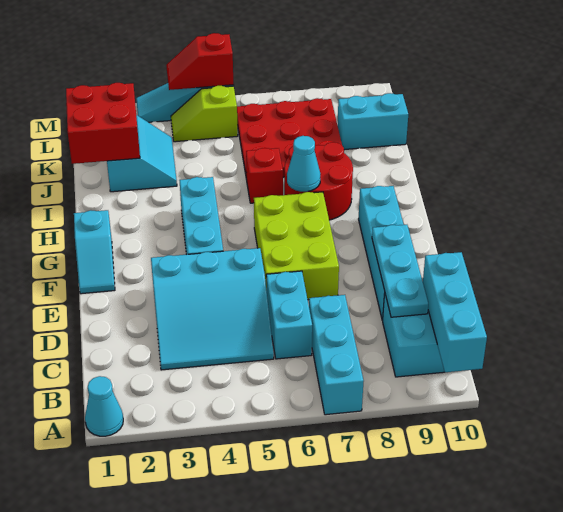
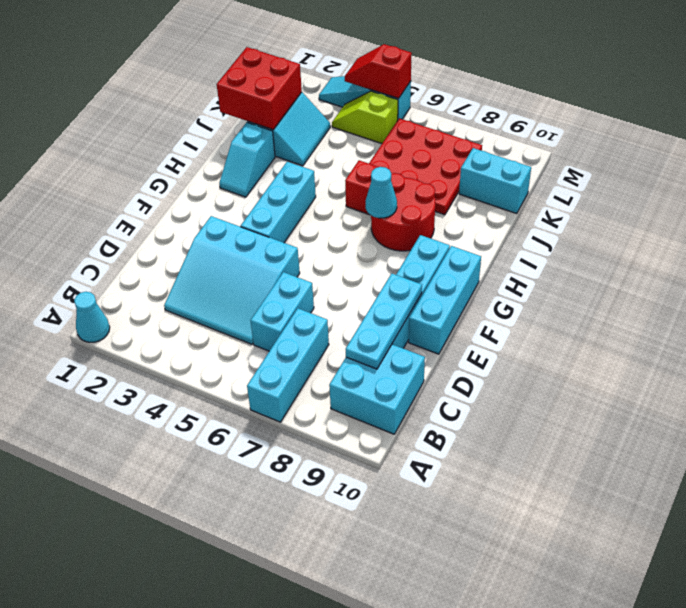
cyan brick A10:C10 level 2 -> cyan brick E10:G10 level 1
lime brick E6:G7 level 1 -> none
cyan slope F1:G1 level 1 top G -> cyan slope H2:I2 level 1 top I

